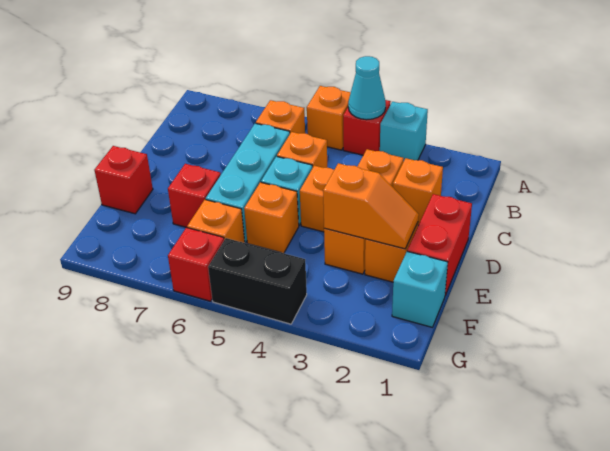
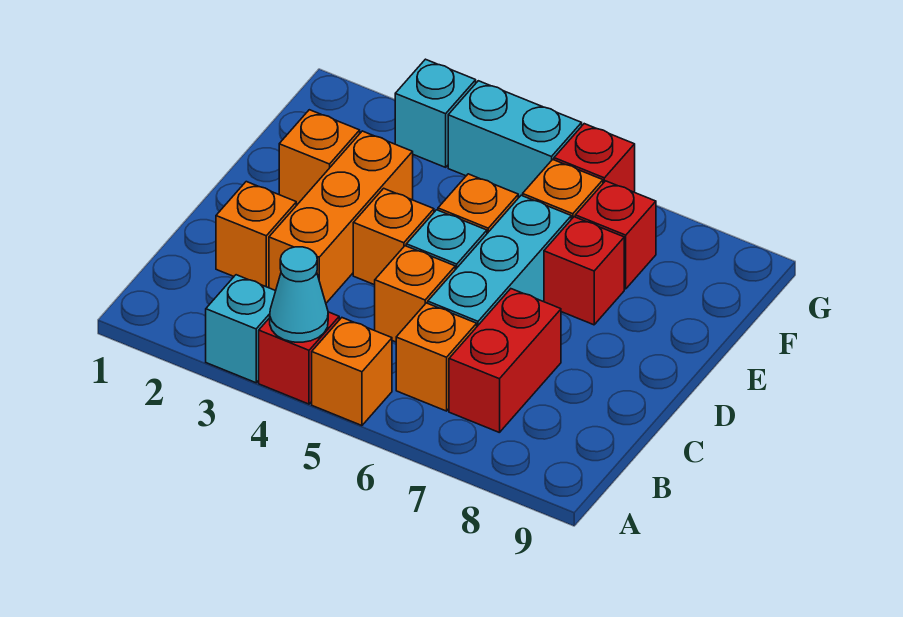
red brick D1:E1 level 1 -> red brick B7:C7 level 1
orange slope E2:E3 level 2 top 3 -> none
red brick E9 level 1 -> red brick F7 level 1
cyan brick F1 level 1 -> cyan brick G3 level 1
black brick G4:G5 level 1 -> cyan brick G4:G5 level 1

